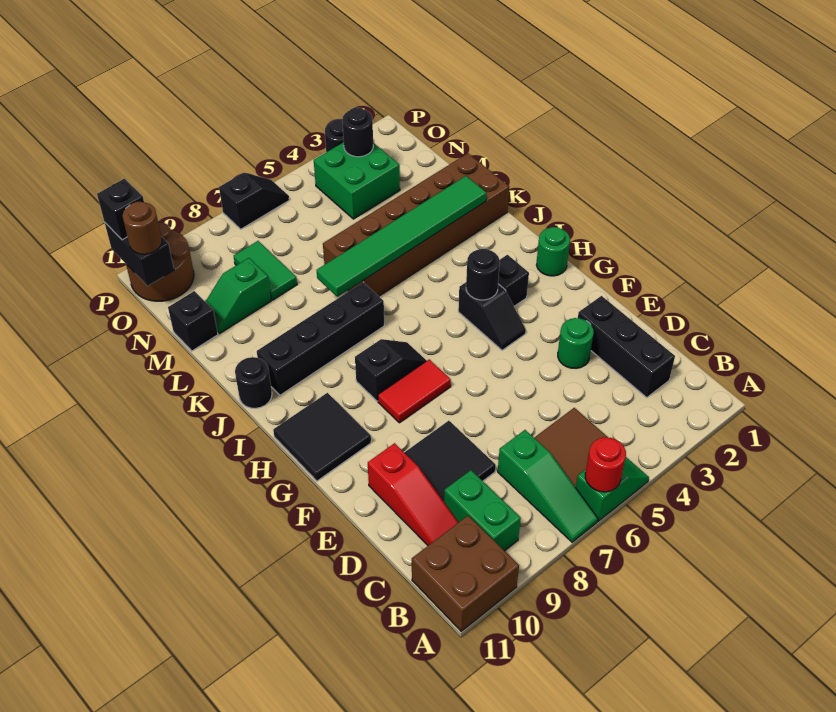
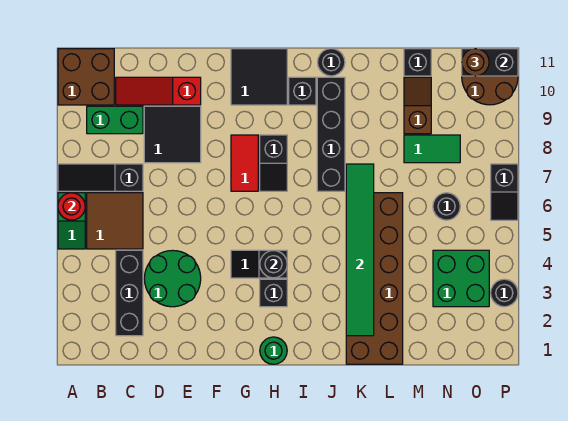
green slope A7:C7 level 1 top C -> black slope A7:C7 level 1 top C
black brick C2:E2 level 1 -> black brick C2:C4 level 1
green round brick E3 level 1 -> green round brick D3:E4 level 1
green slope M9:M10 level 1 top 9 -> brown slope M9:M10 level 1 top 9
black round brick O3 level 2 -> black round brick N6 level 1
black brick P11 level 3 -> black brick I10 level 1

